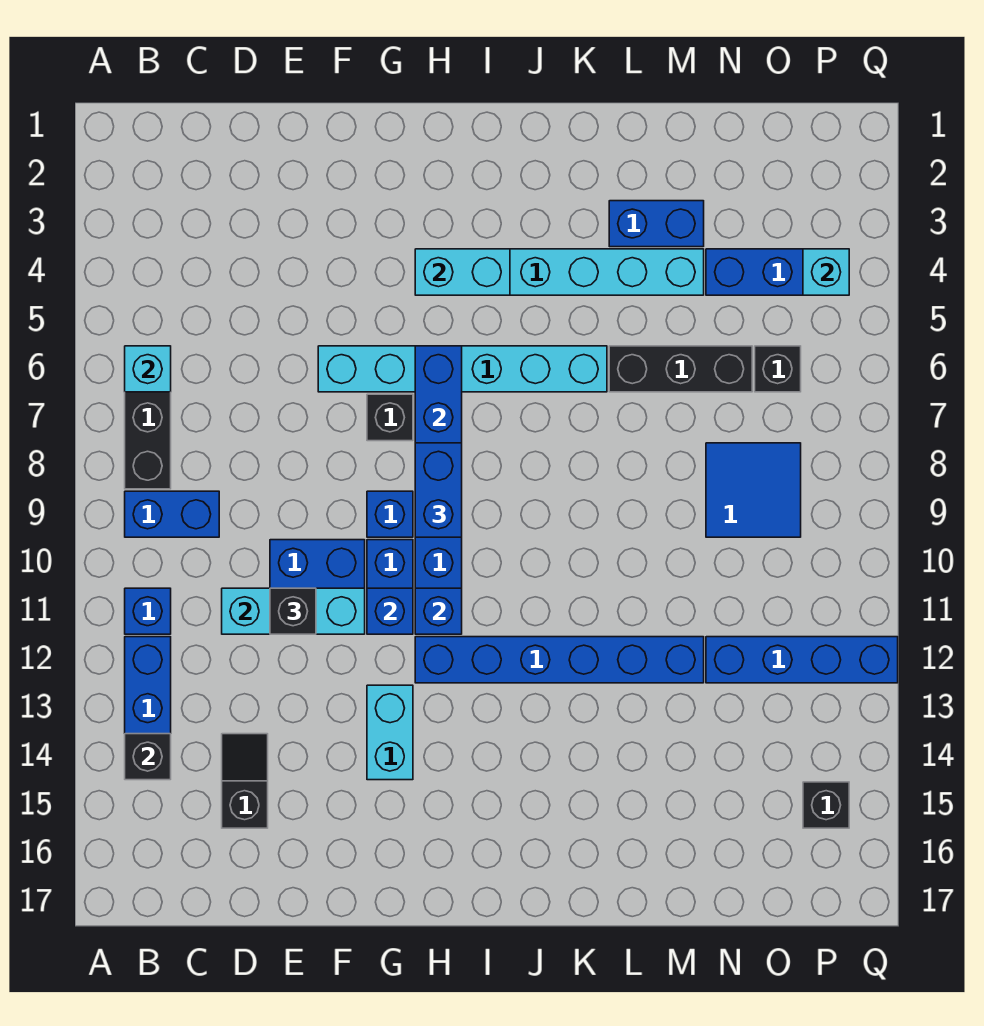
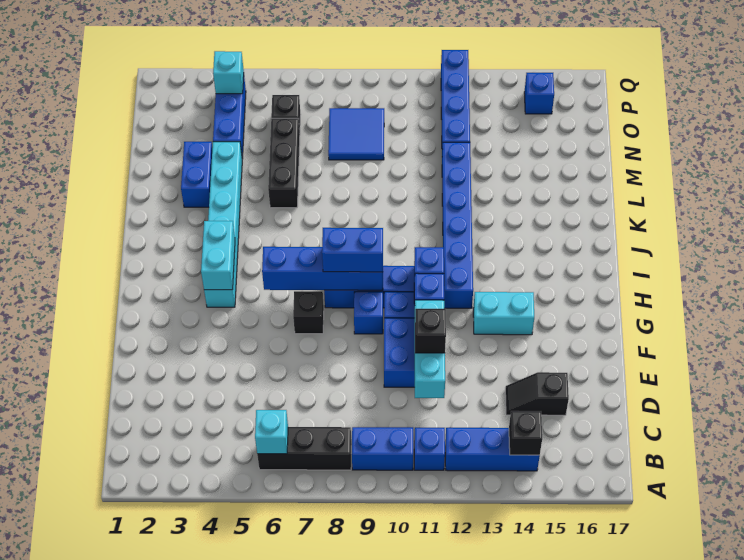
blue brick B9:C9 level 1 -> blue brick B9:B10 level 1
cyan brick F6:K6 level 1 -> none
black brick P15 level 1 -> blue brick P15 level 1

